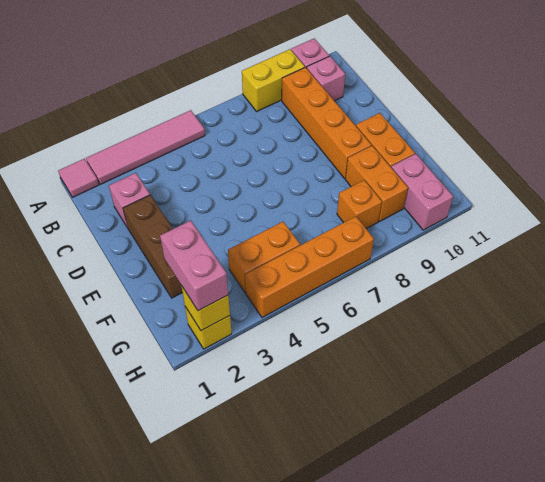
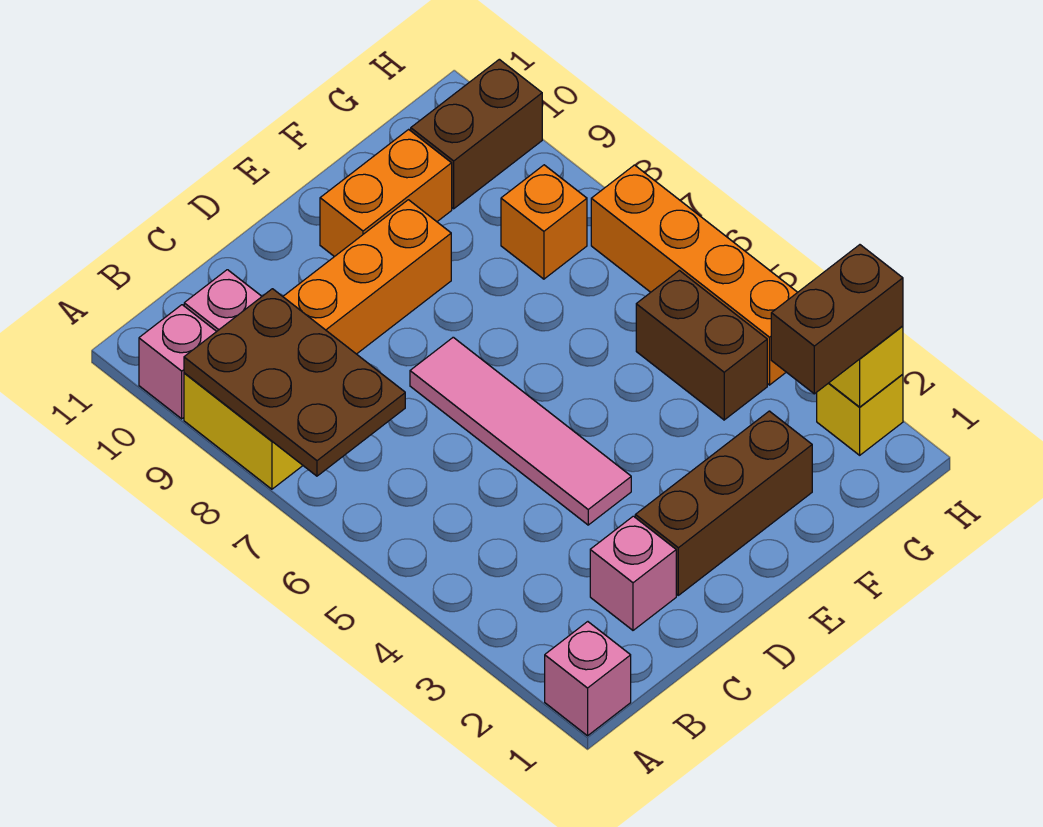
pink tile A1 level 1 -> pink brick A1 level 1
pink tile A2:A5 level 1 -> pink tile D4:D7 level 1
none -> brown plate A7:B9 level 2
orange brick F9:G9 level 1 -> none
pink brick G2:H2 level 3 -> brown brick G2:H2 level 3
orange brick G4:G5 level 1 -> brown brick G4:G5 level 1
pink brick G10:H10 level 1 -> brown brick G10:H10 level 1

